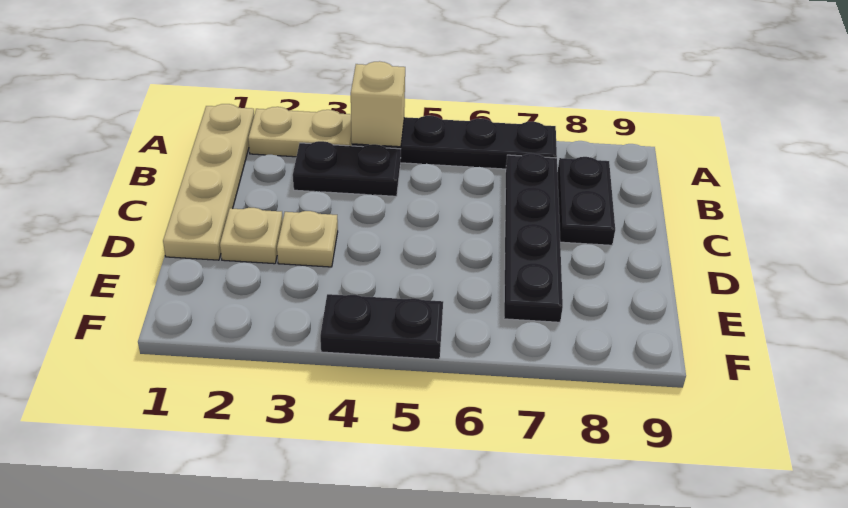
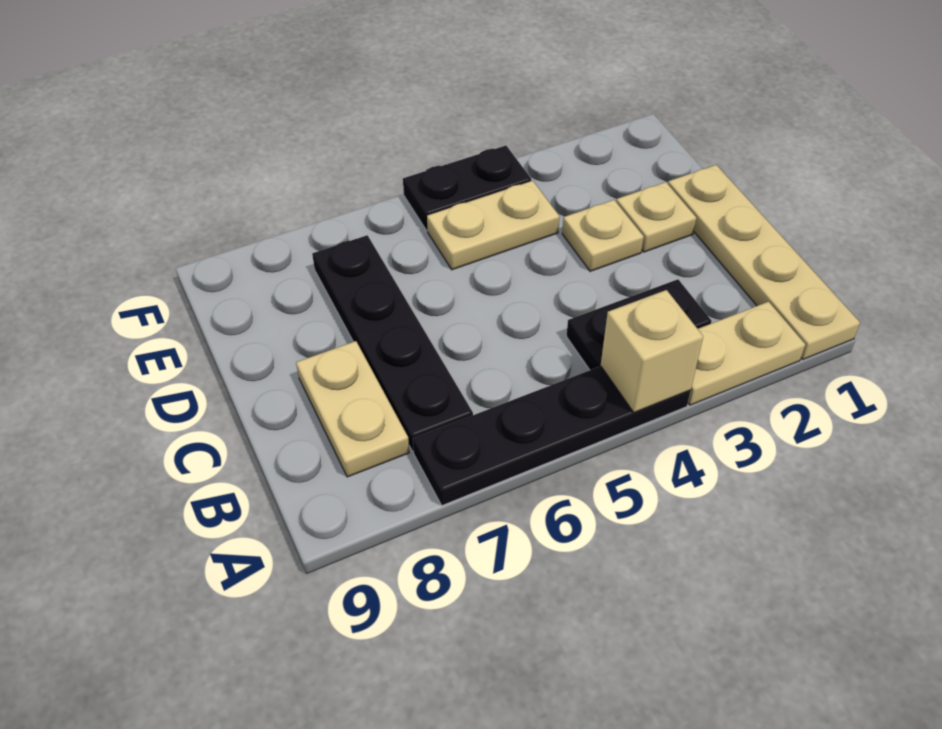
black plate B8:C8 level 1 -> tan plate B8:C8 level 1
none -> tan plate E4:E5 level 1

